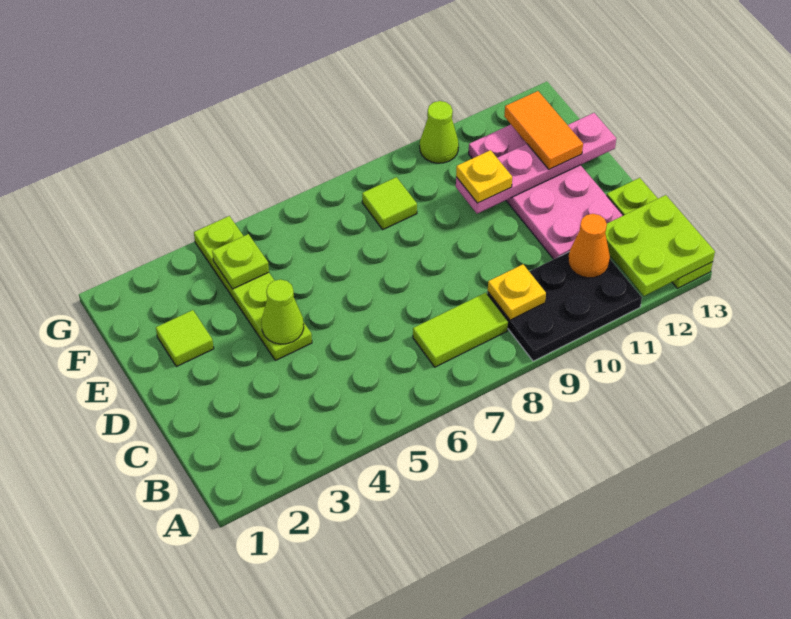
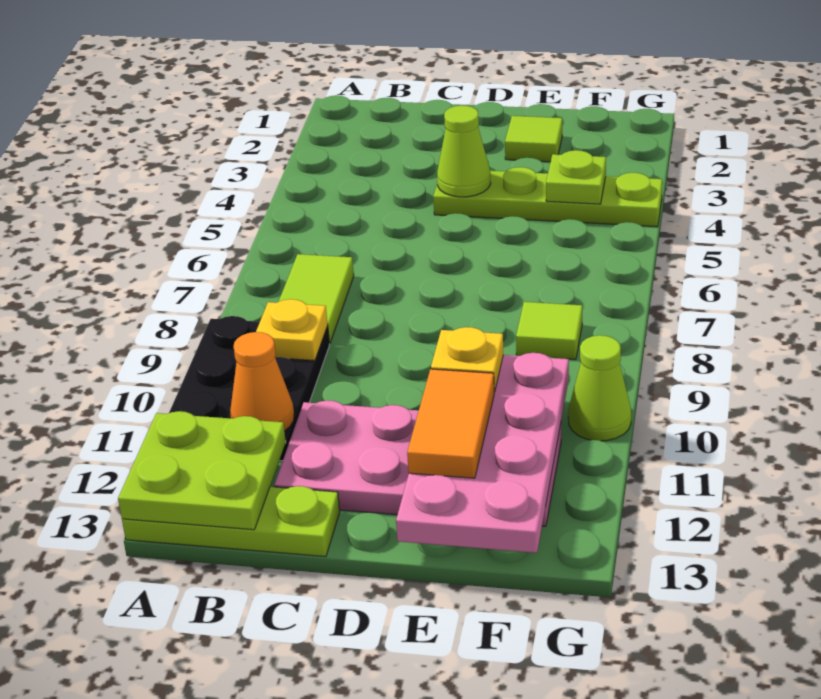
pink plate E10:E13 level 2 -> pink plate E10:F13 level 2
orange tile E12:F12 level 3 -> orange tile E11:E12 level 3

